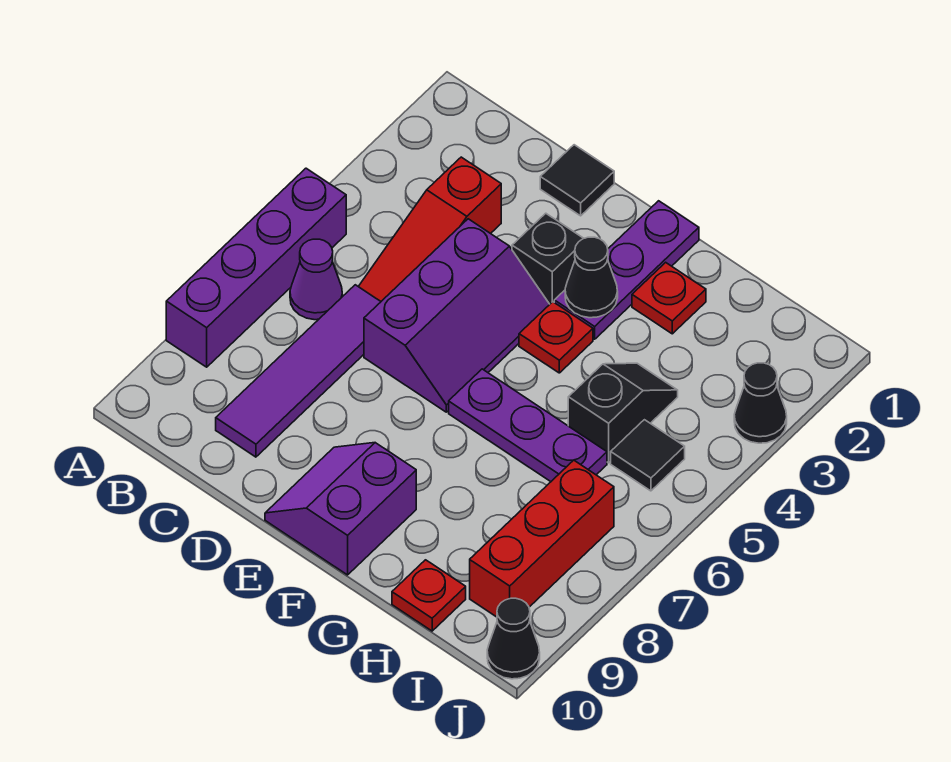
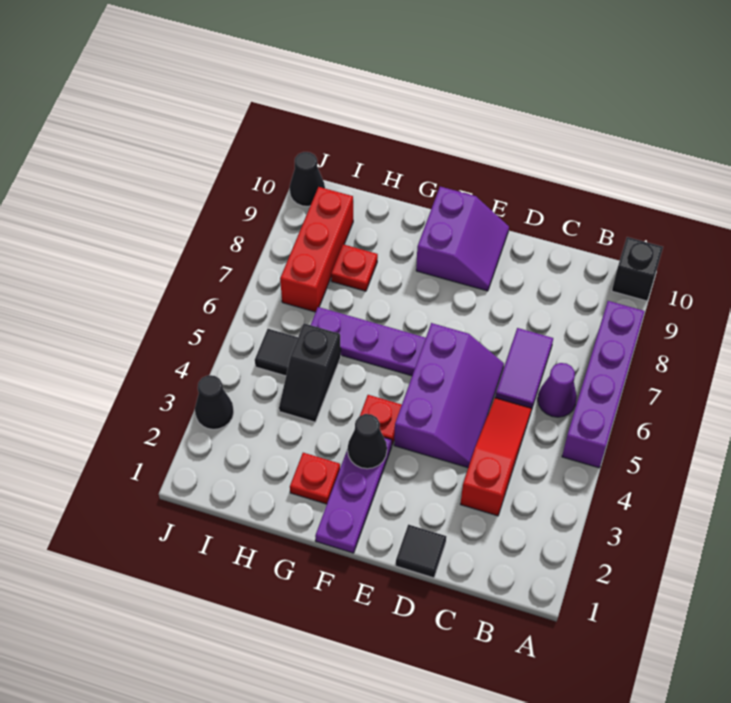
purple tile C6:C9 level 1 -> purple tile C6:C7 level 1
purple slope D4:E6 level 1 top D -> purple slope D4:E6 level 1 top E
black brick E3 level 1 -> black brick A10 level 1
red plate H10 level 1 -> red plate H8 level 1

